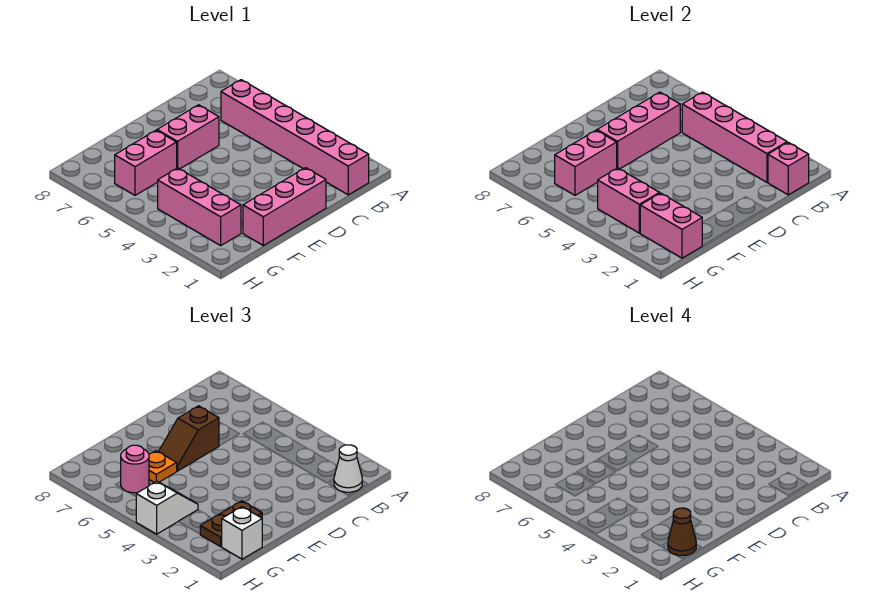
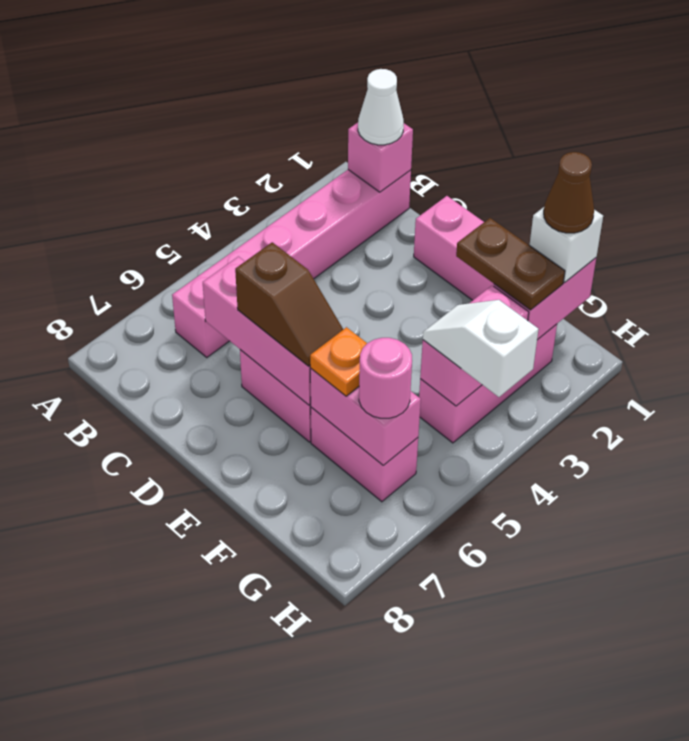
pink brick B2:B5 level 2 -> none

